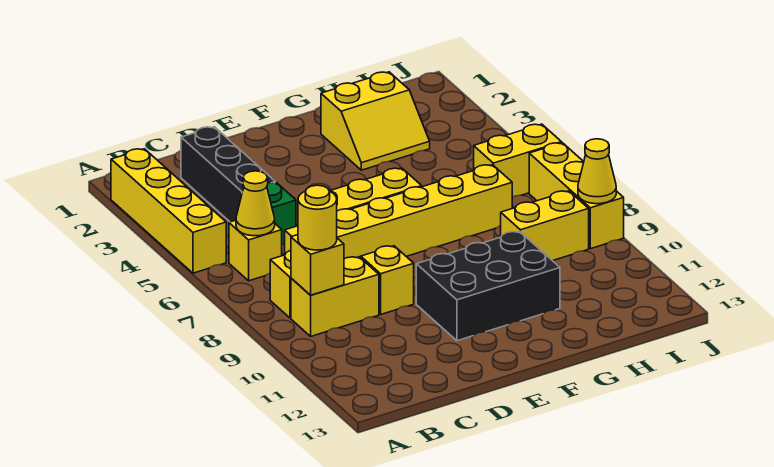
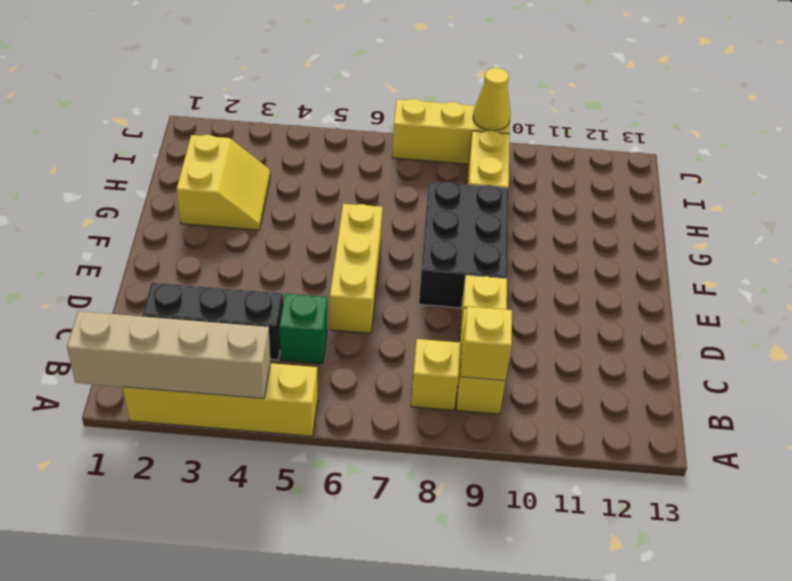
none -> tan brick A1:A4 level 2
yellow brick B6 level 1 -> none
yellow cone B6 level 2 -> none
yellow round brick B9 level 3 -> none
yellow brick C7:H7 level 1 -> none
black brick E10:G11 level 1 -> black brick E8:G9 level 1
yellow brick I6:J6 level 1 -> none

